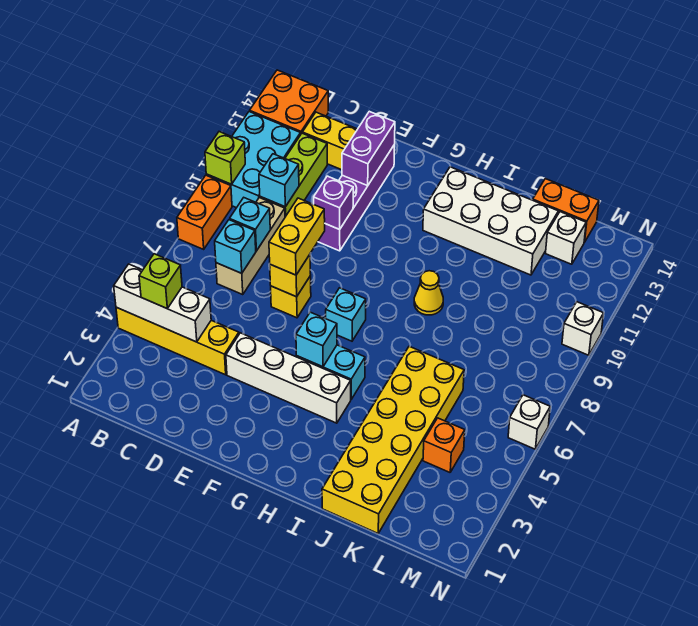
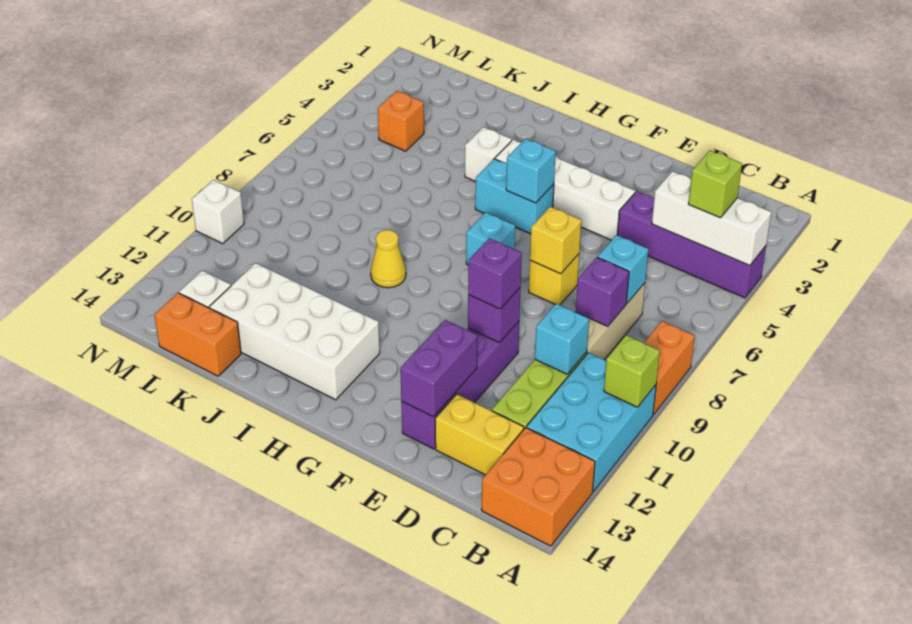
yellow brick A4:D4 level 1 -> purple brick A4:D4 level 1
cyan brick C8 level 2 -> purple brick C8 level 2
yellow brick E7:E8 level 3 -> none
none -> purple brick E10 level 3
yellow brick J1:K6 level 1 -> none
white brick N6 level 1 -> white brick I4 level 1

